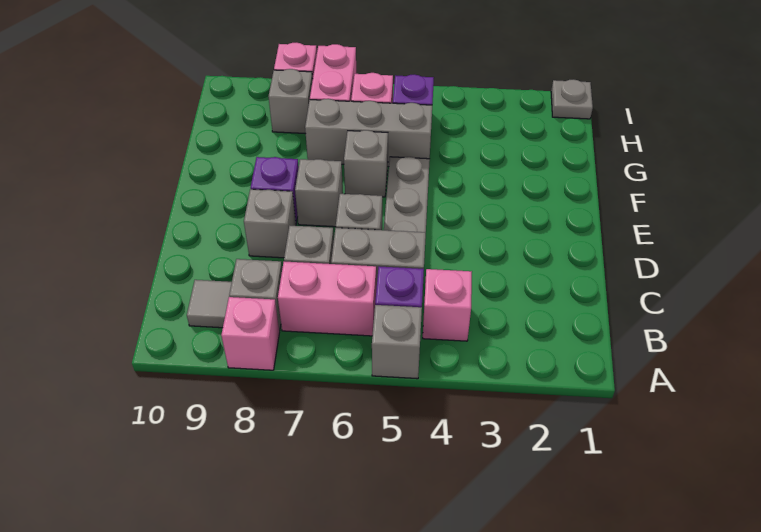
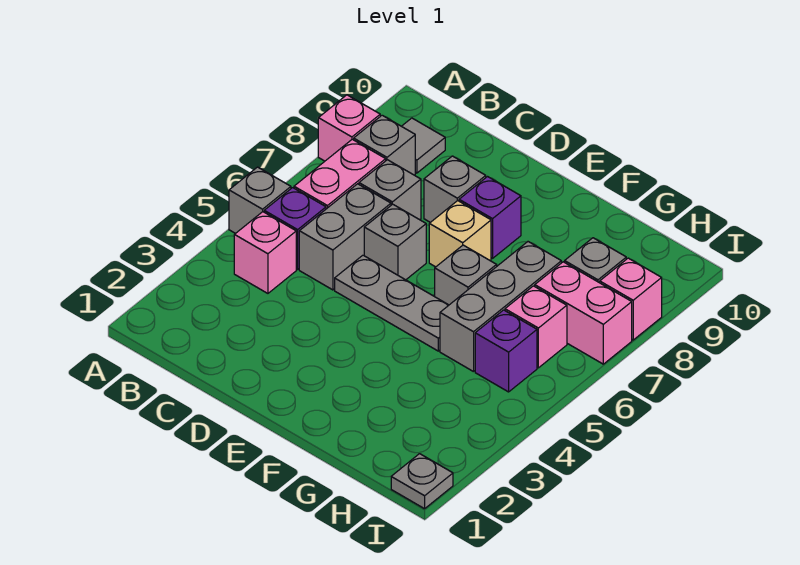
grey brick E7 level 1 -> tan brick E7 level 1

